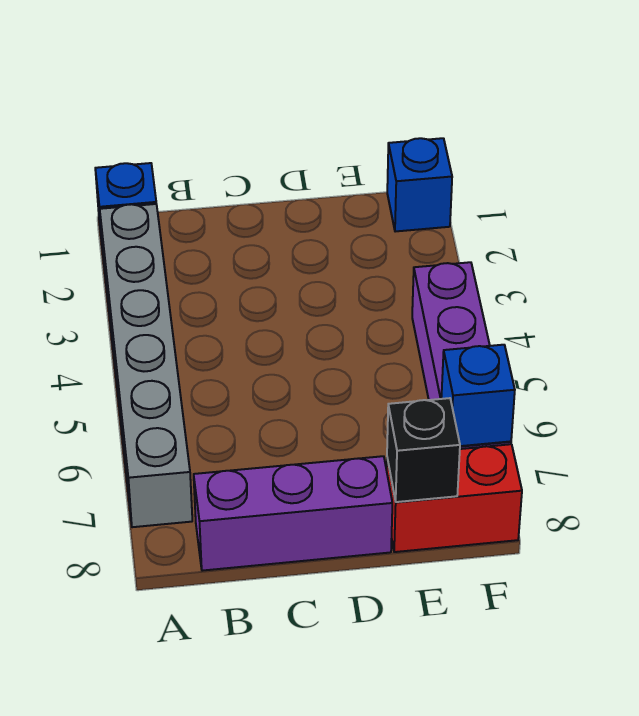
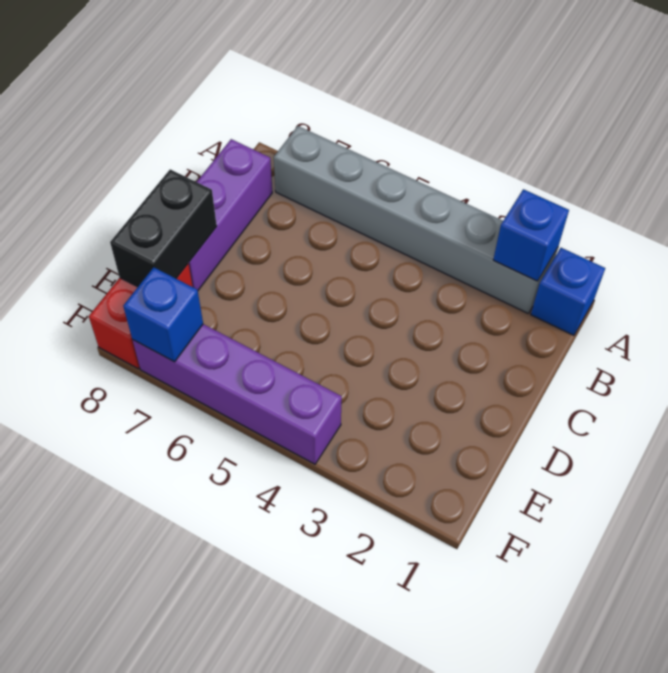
black brick E8 level 2 -> black brick D8:E8 level 2
blue brick F1 level 1 -> blue brick A2 level 2

